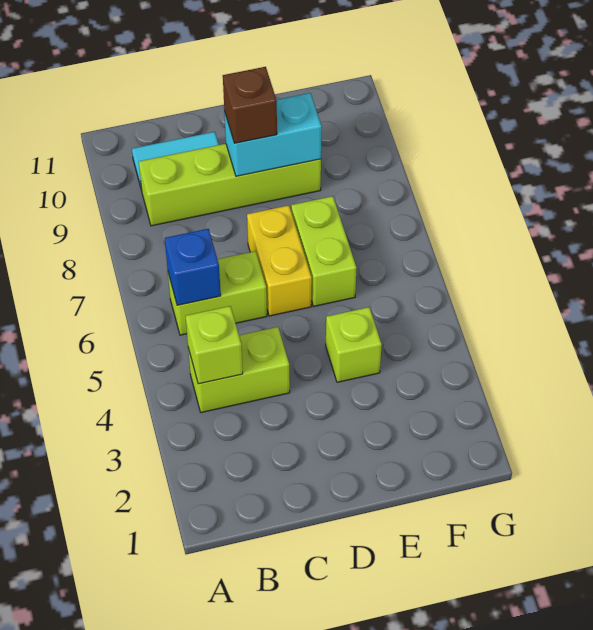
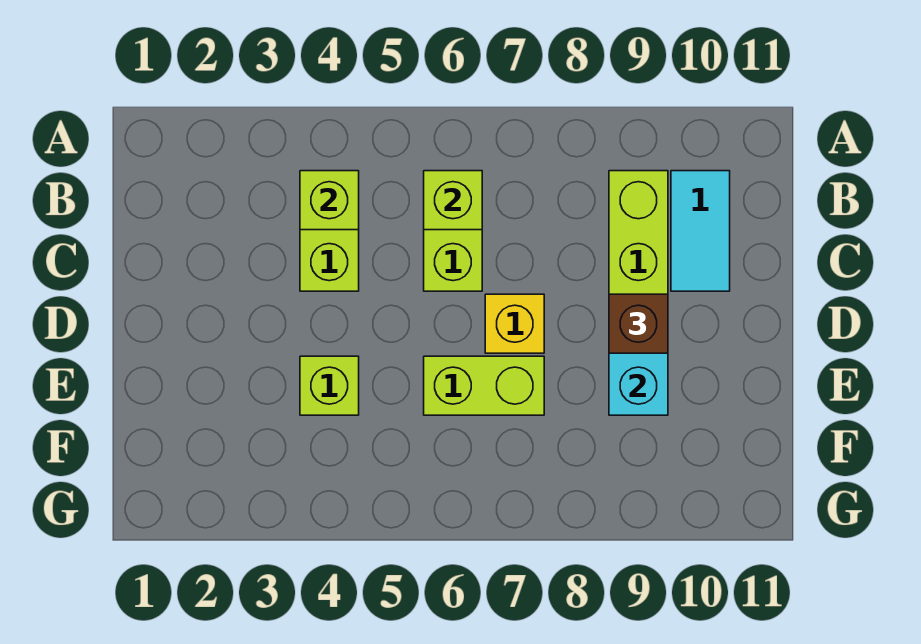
blue brick B6 level 2 -> lime brick B6 level 2
yellow brick D6:D7 level 1 -> yellow brick D7 level 1

